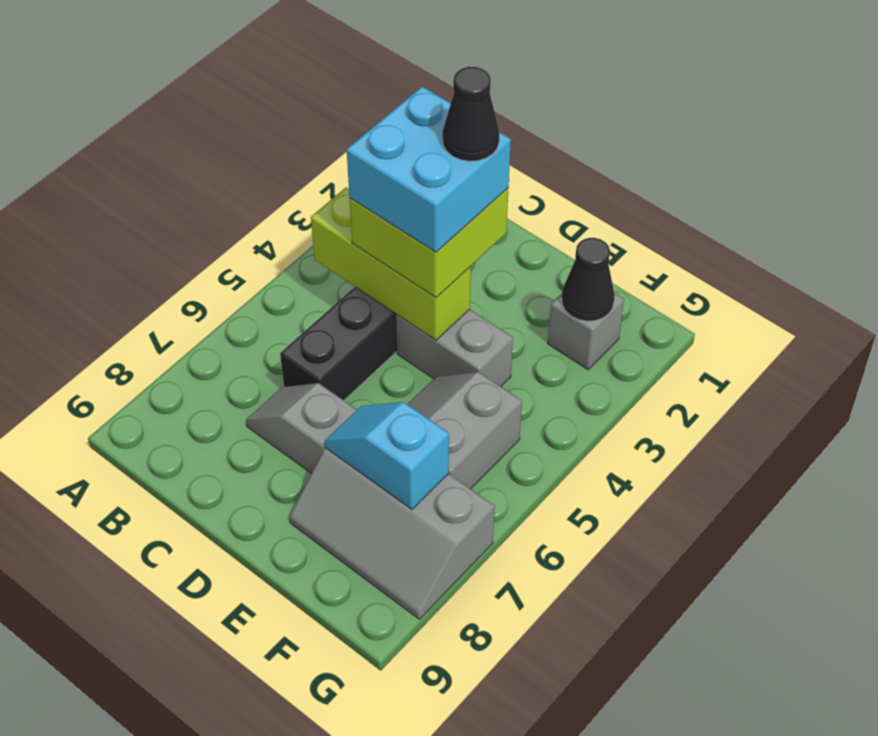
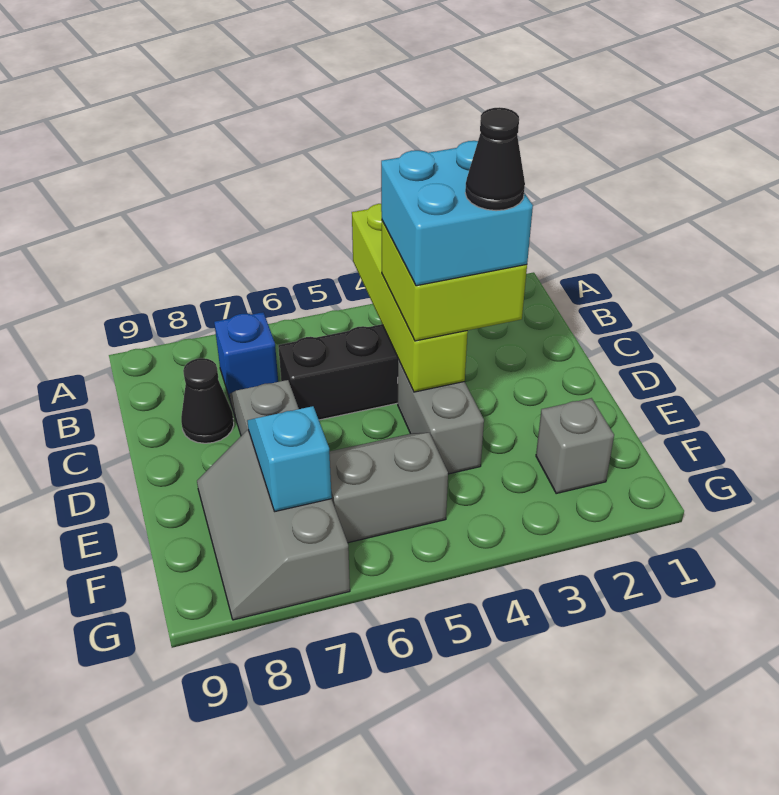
lime brick B4:D4 level 2 -> lime brick A4:D4 level 2
none -> blue brick B7 level 1
black cone F2 level 2 -> black cone C8 level 1

